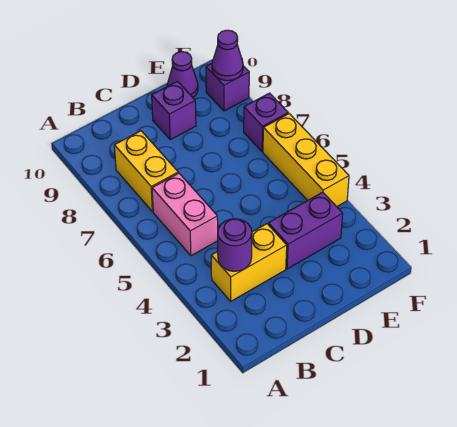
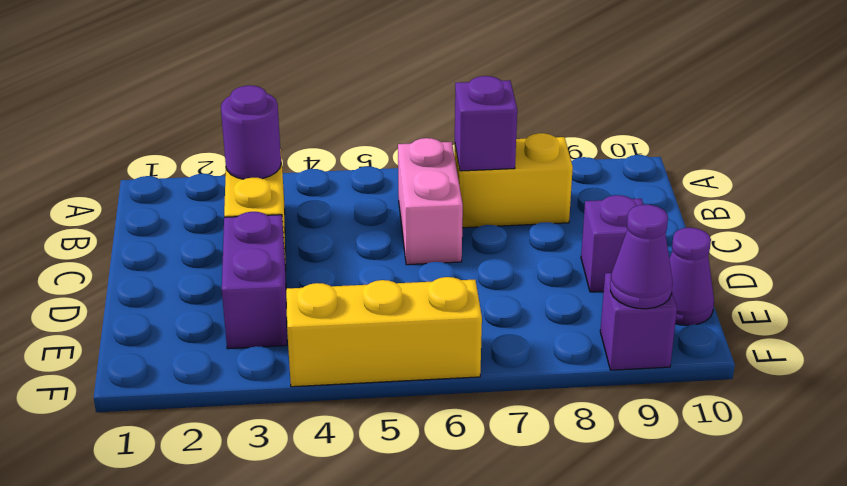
pink brick B5:B6 level 1 -> pink brick B6:C6 level 1
purple brick F7 level 1 -> purple brick B7 level 2

